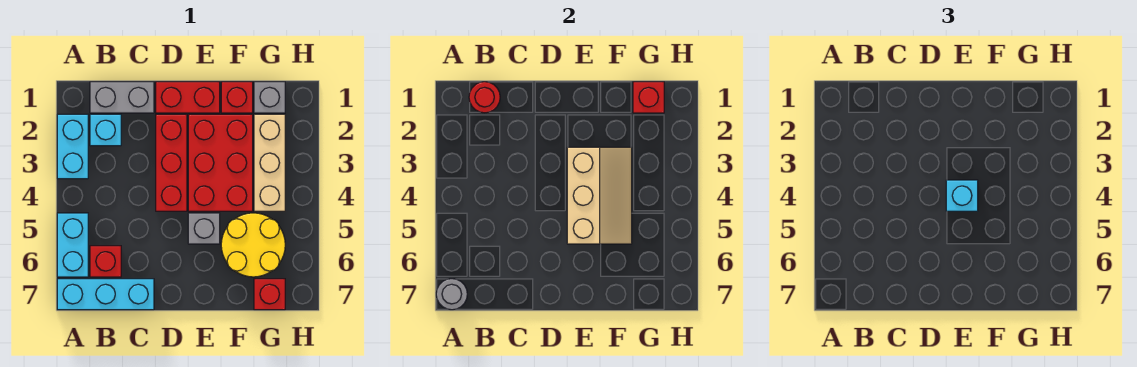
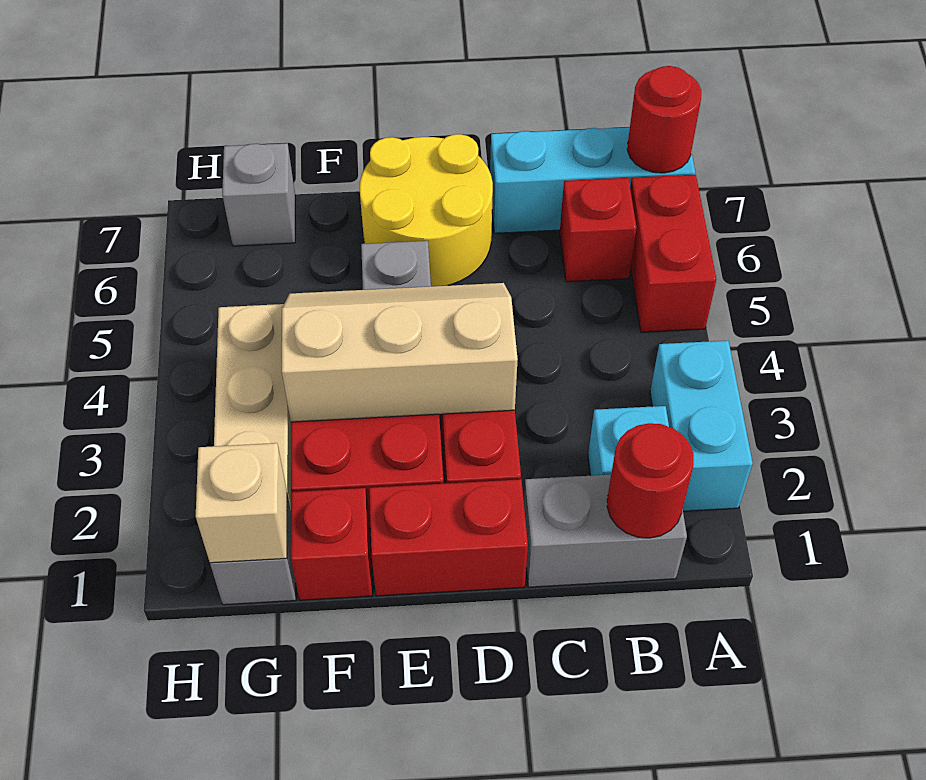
cyan brick A5:A6 level 1 -> red brick A5:A6 level 1
grey round brick A7 level 2 -> red round brick A7 level 2
tan slope E3:F5 level 2 top E -> tan slope D3:F4 level 2 top 3
cyan brick E4 level 3 -> none
yellow round brick F5:G6 level 1 -> yellow round brick D6:E7 level 1
red brick G1 level 2 -> tan brick G1 level 2
red brick G7 level 1 -> grey brick G7 level 1

